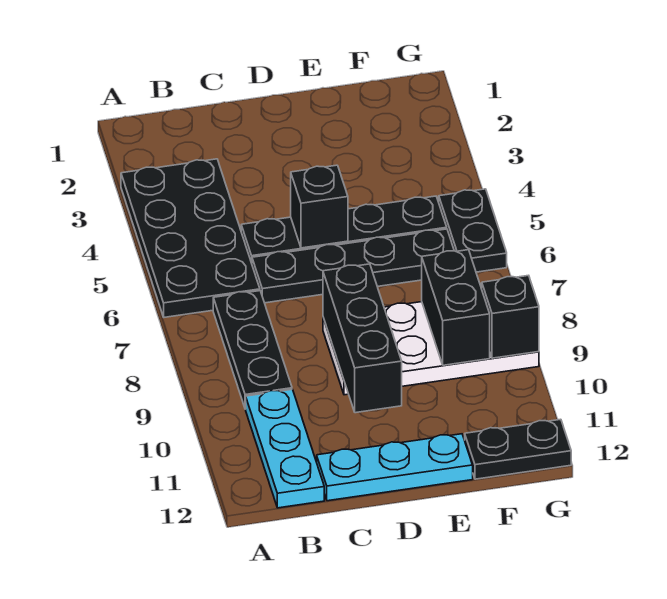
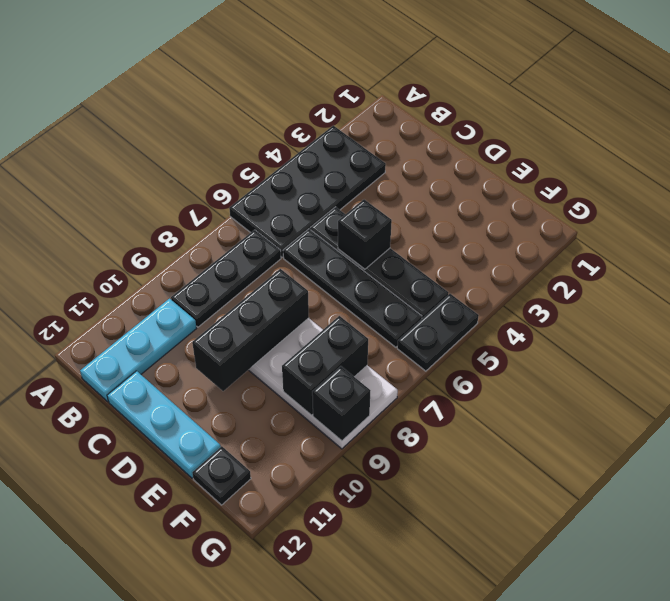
black plate F12:G12 level 1 -> black plate F12 level 1

